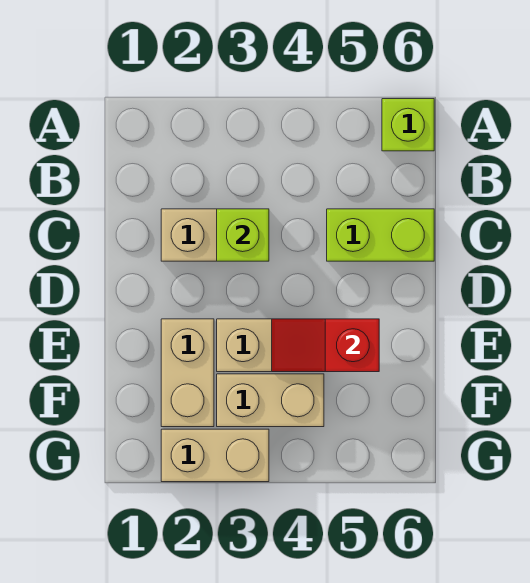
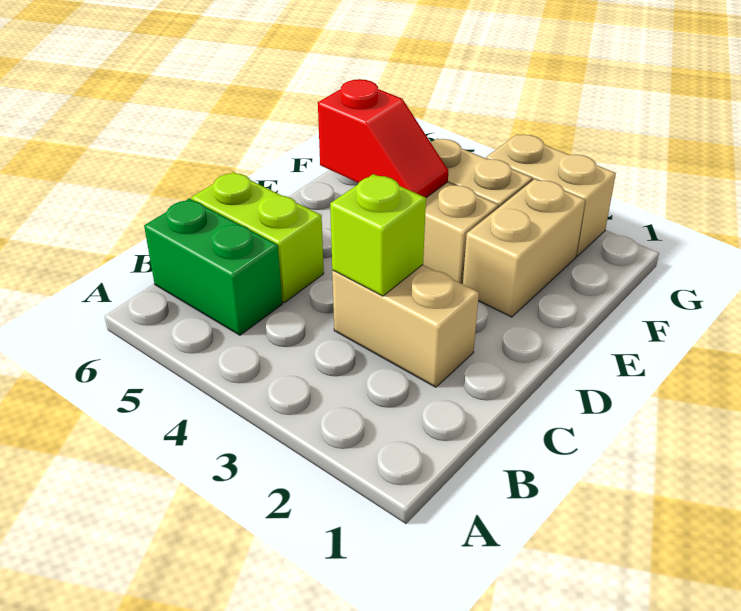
lime brick A6 level 1 -> none
none -> green brick B5:B6 level 1

